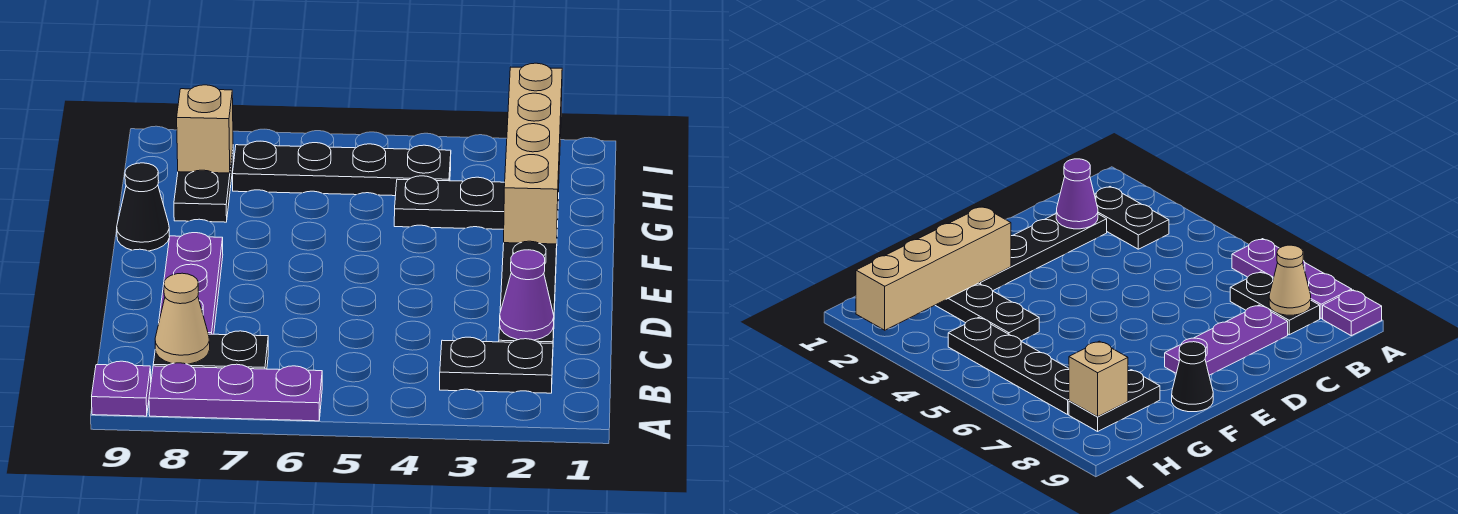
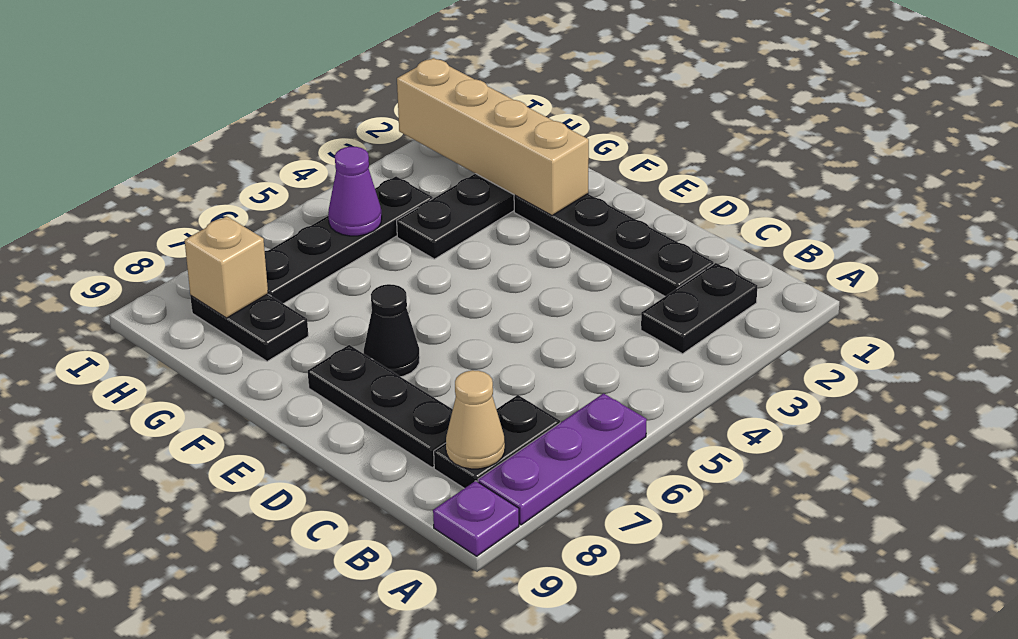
purple cone C2 level 2 -> purple cone H5 level 2
purple plate C8:E8 level 1 -> black plate C8:E8 level 1
black cone F9 level 1 -> black cone E7 level 1

